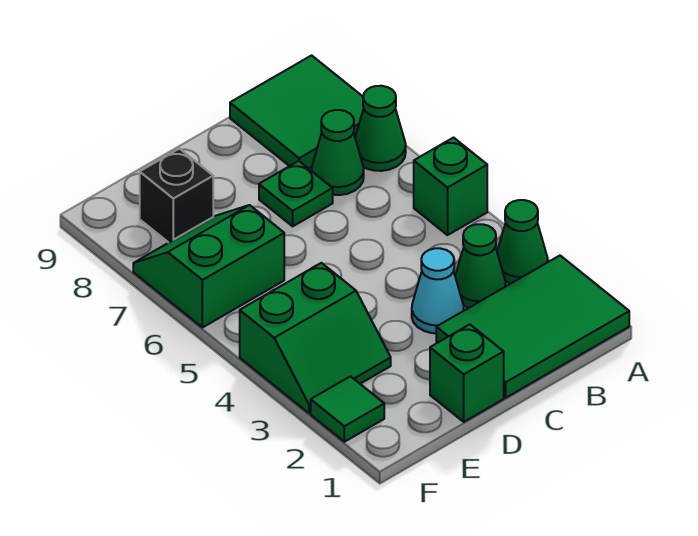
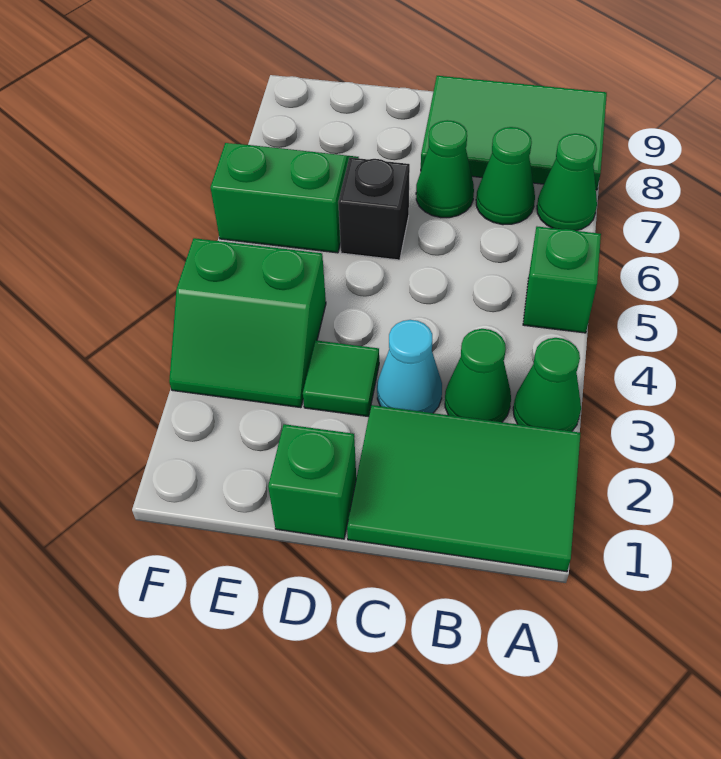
green tile A8:B9 level 1 -> green tile A8:C9 level 1
green plate C7 level 1 -> green cone C7 level 1
black brick E8 level 1 -> black brick D6 level 1
green tile F2 level 1 -> green tile D3 level 1

